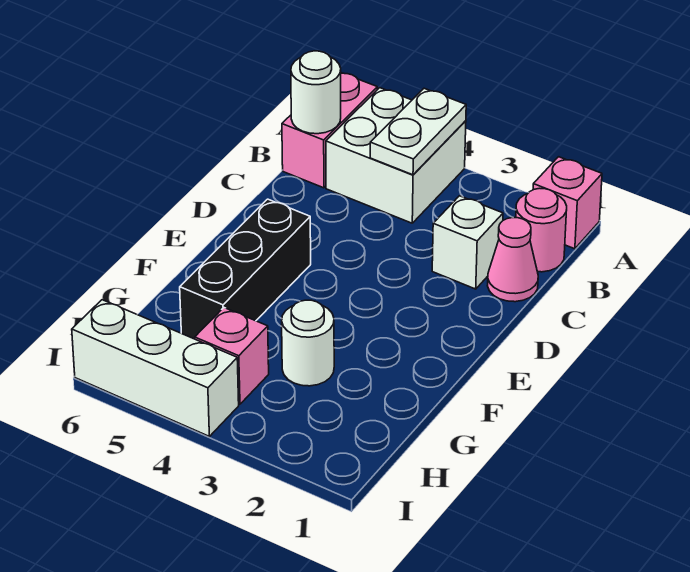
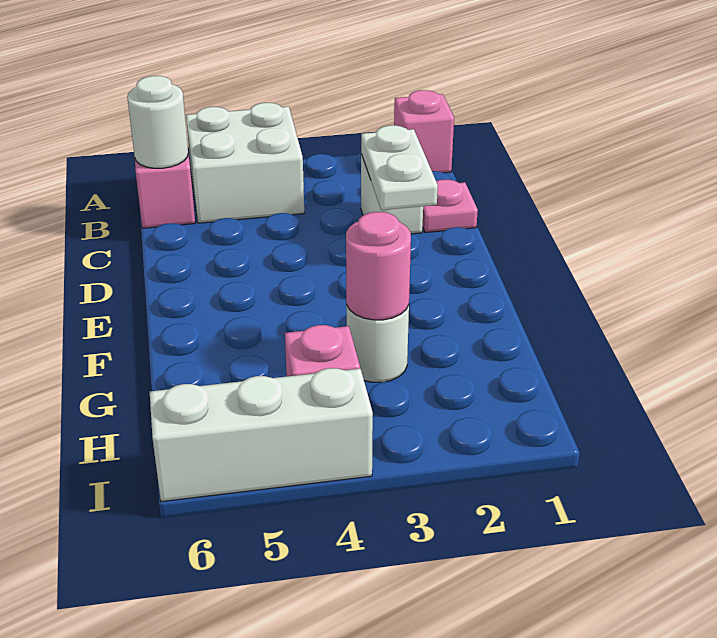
white plate A4:B4 level 2 -> white plate C2:D2 level 2
pink round brick B1 level 1 -> pink round brick G3 level 2
pink cone C1 level 1 -> pink plate C1 level 1
black brick E5:G5 level 1 -> none

